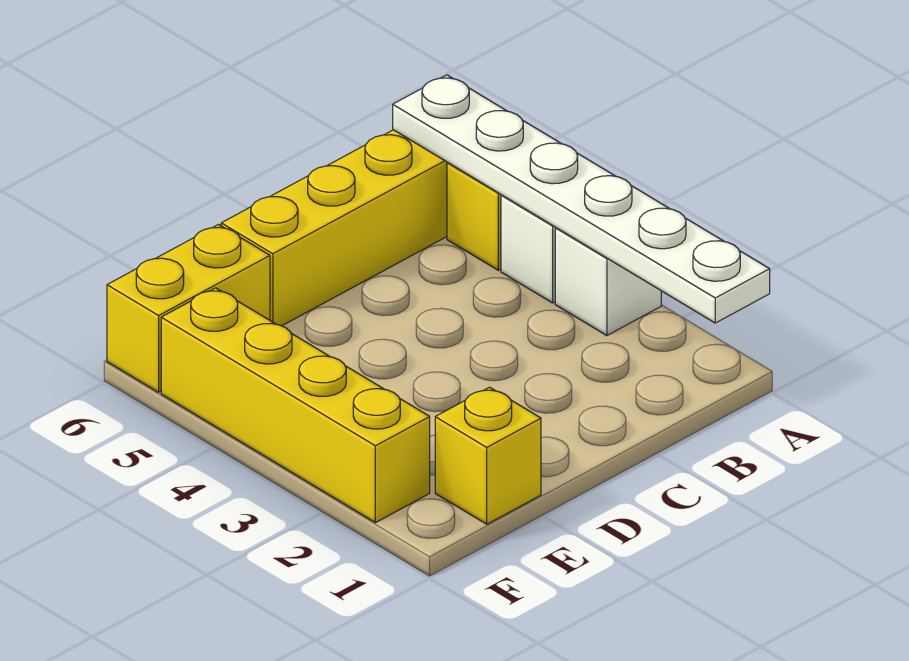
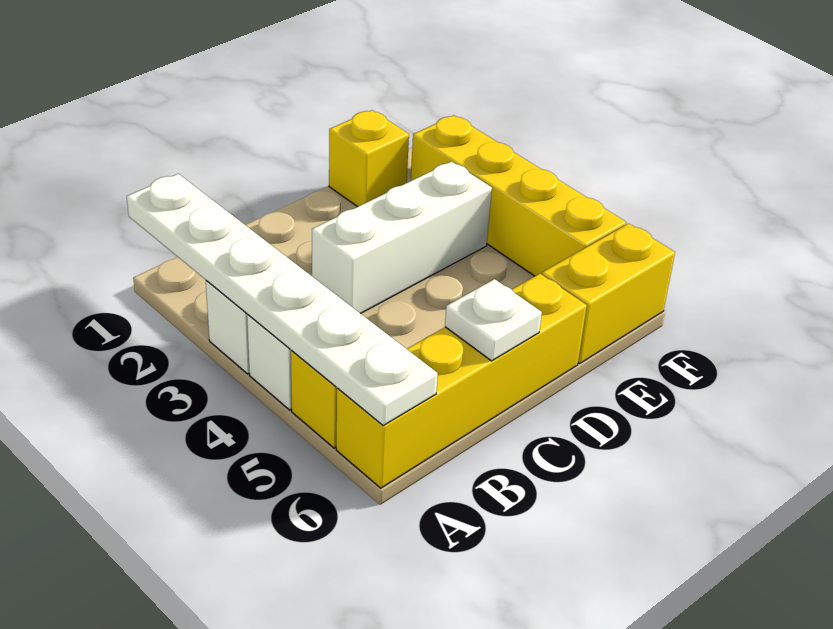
none -> white brick C3:E3 level 1
none -> white plate C6 level 2

